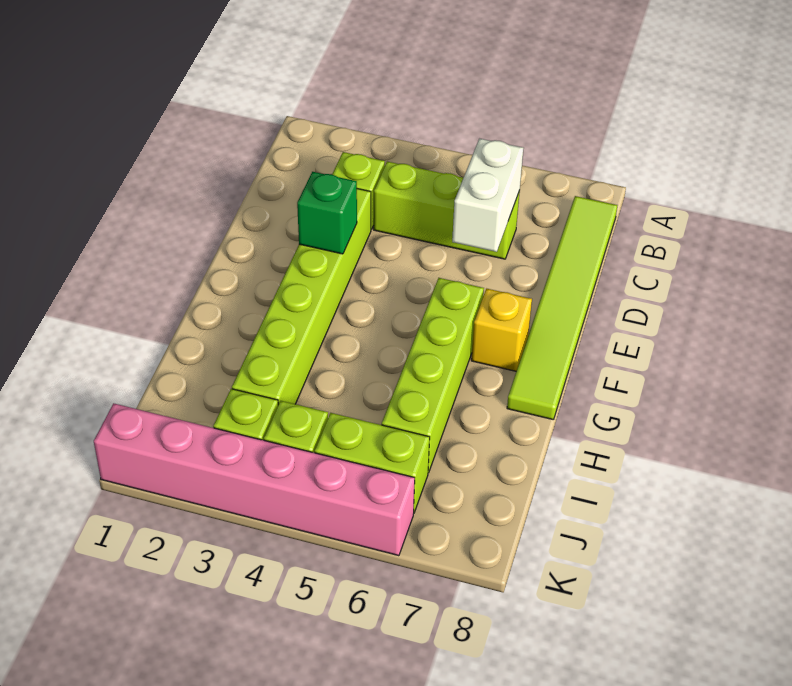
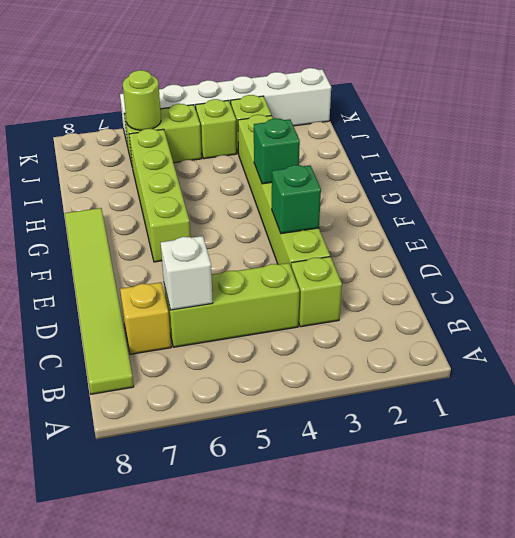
white brick C6:D6 level 2 -> white brick C6 level 2
yellow brick F7 level 1 -> yellow brick C7 level 1
none -> green brick G3 level 2
none -> lime round brick J6 level 2
pink brick K1:K6 level 1 -> white brick K1:K6 level 1

